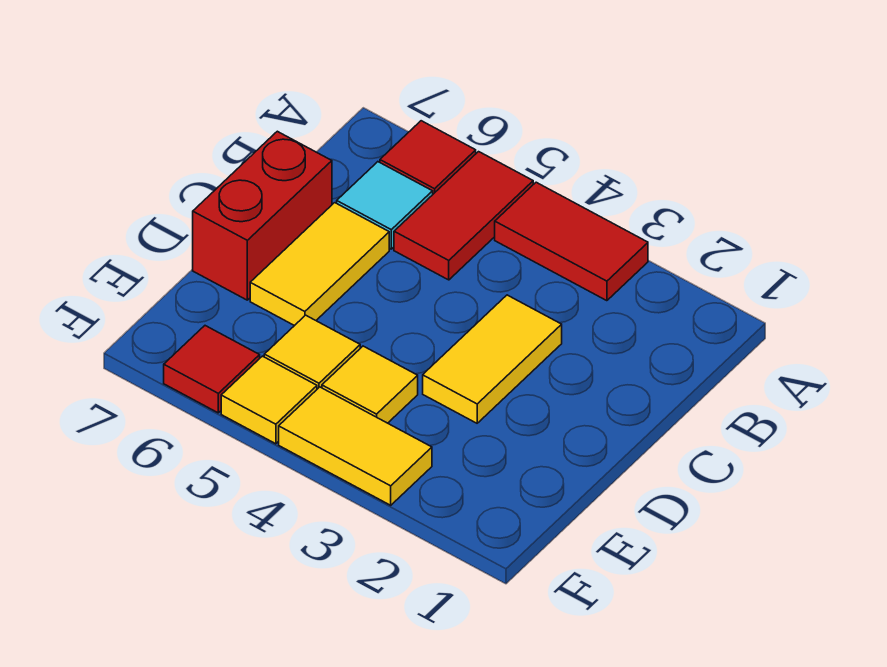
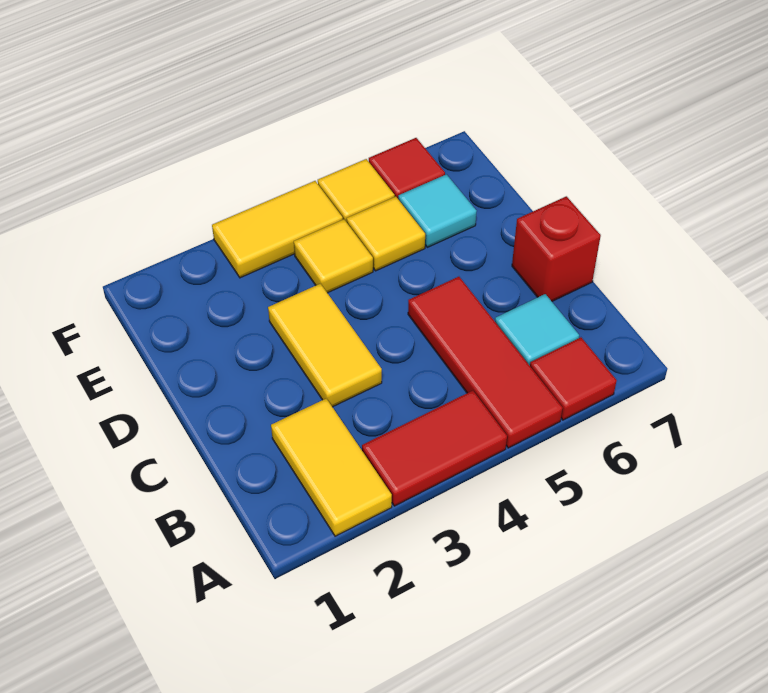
red tile A5:B5 level 1 -> red tile A5:C5 level 1
yellow tile C6:D6 level 1 -> yellow tile A2:B2 level 1
red brick C7:D7 level 1 -> red brick C7 level 1
none -> cyan tile E6 level 1

